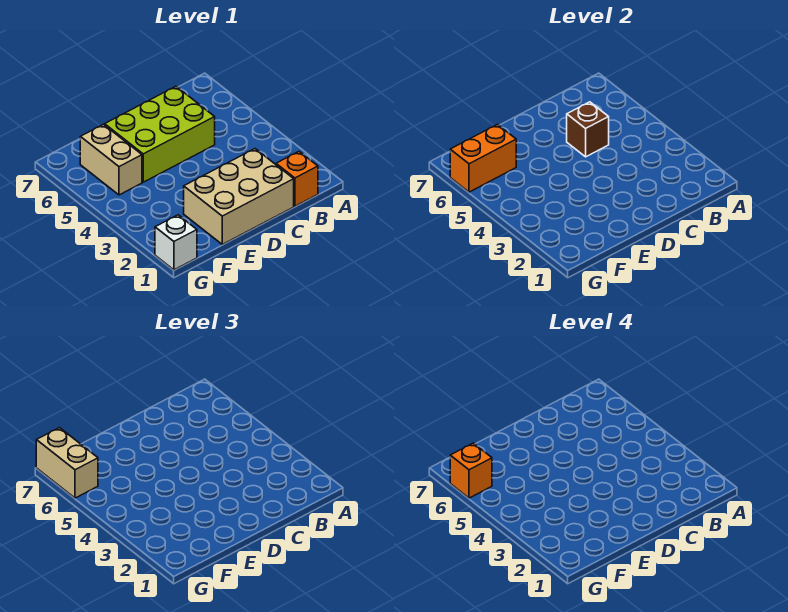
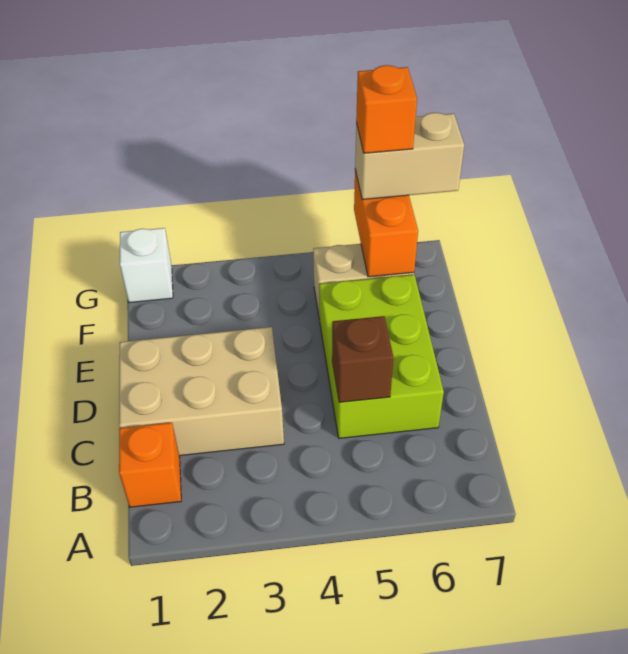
tan brick C1:E2 level 1 -> tan brick C1:D3 level 1

